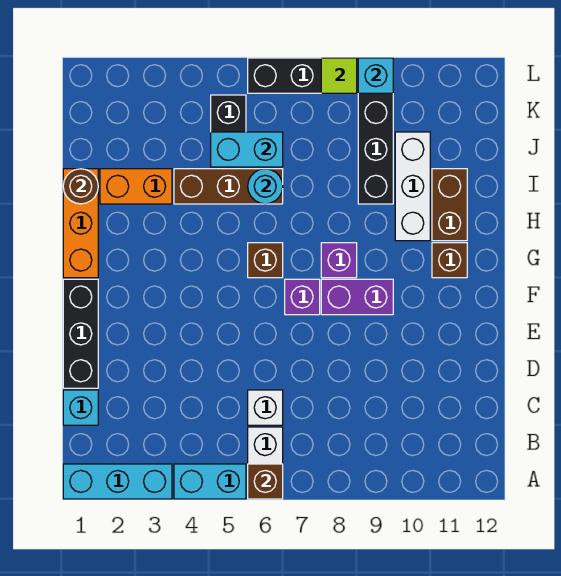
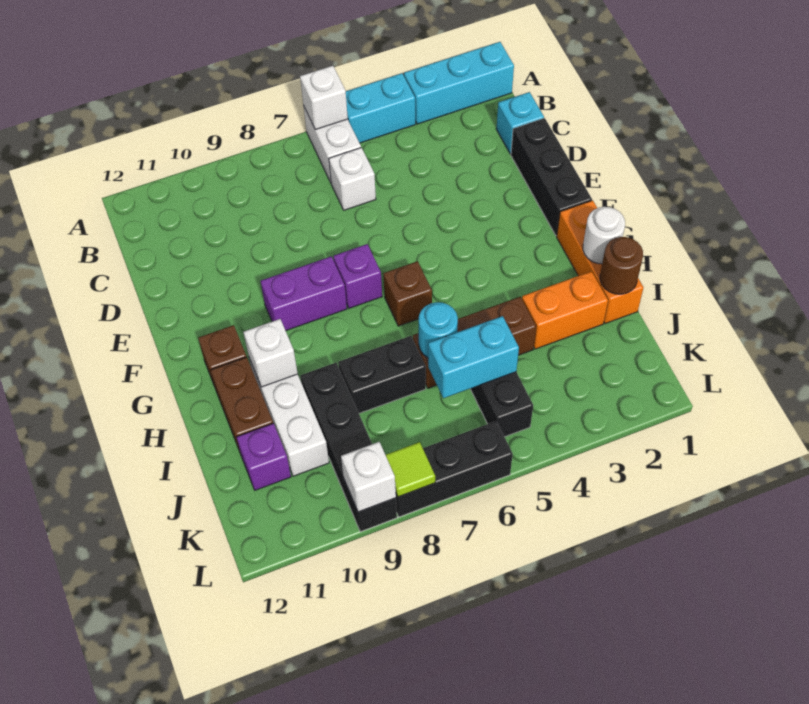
brown brick A6 level 2 -> white brick A6 level 2
purple brick G8 level 1 -> purple brick J11 level 1
none -> white round brick H1 level 2
none -> white brick H10 level 2
none -> black brick I7:I8 level 1
cyan brick L9 level 2 -> white brick L9 level 2

